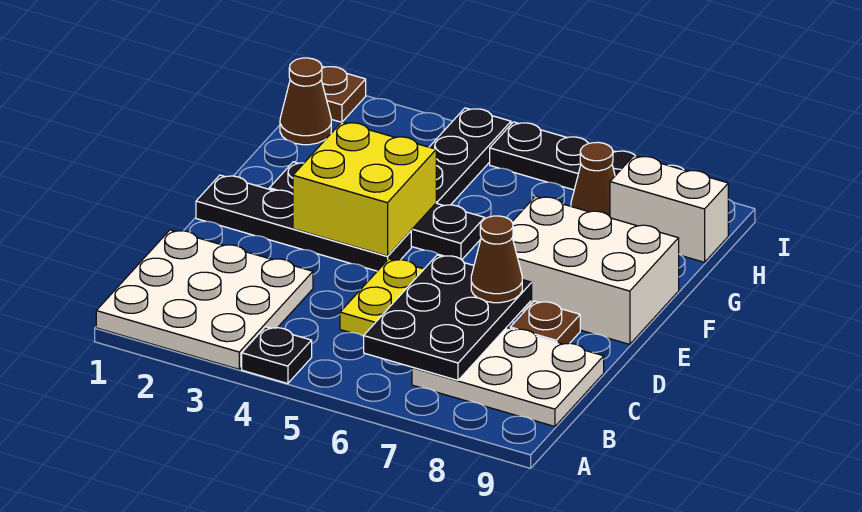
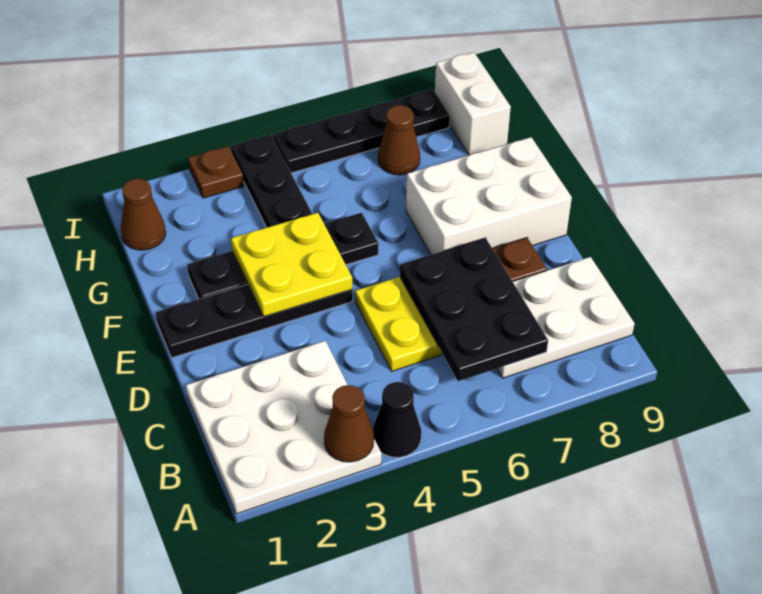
black plate A4 level 1 -> black cone A4 level 1
brown cone D7 level 3 -> brown cone A3 level 2
yellow brick E3:F4 level 2 -> yellow plate E3:F4 level 2
white brick H8:H9 level 1 -> white brick H9:I9 level 1
brown plate I1 level 1 -> brown plate I3 level 1

